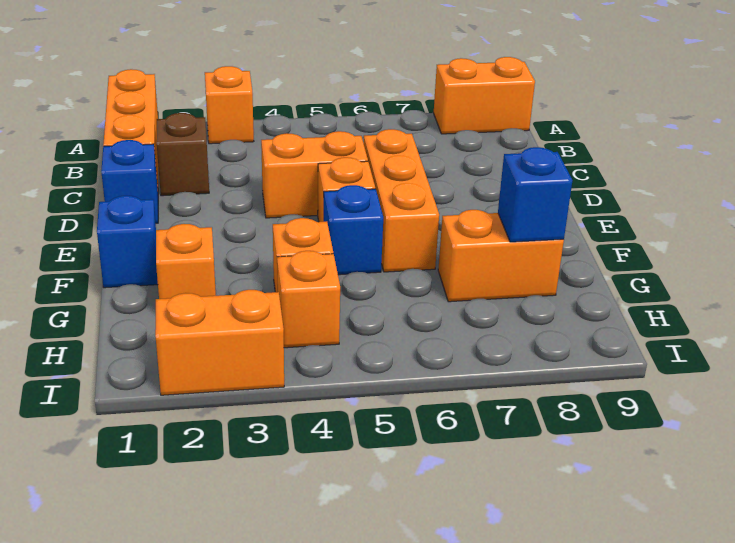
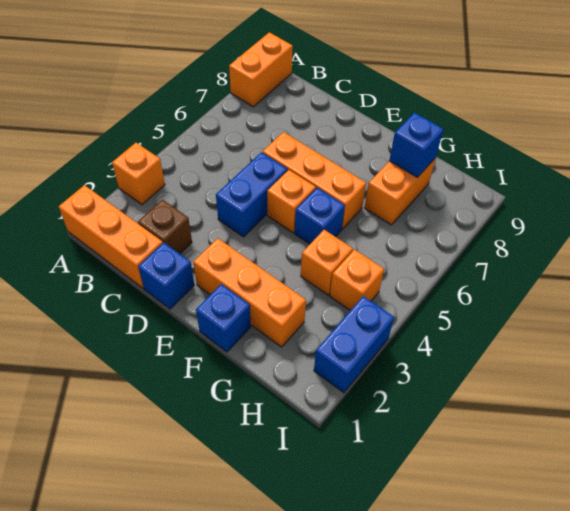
orange brick D4:D5 level 1 -> blue brick D4:D5 level 1
orange brick G2 level 1 -> orange brick E2:G2 level 1
orange brick I2:I3 level 1 -> blue brick I2:I3 level 1

